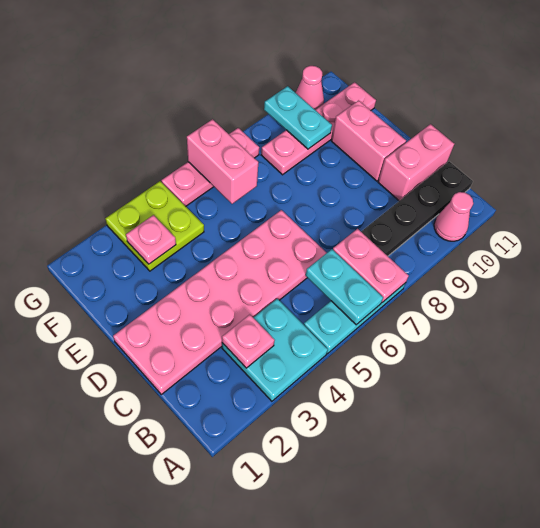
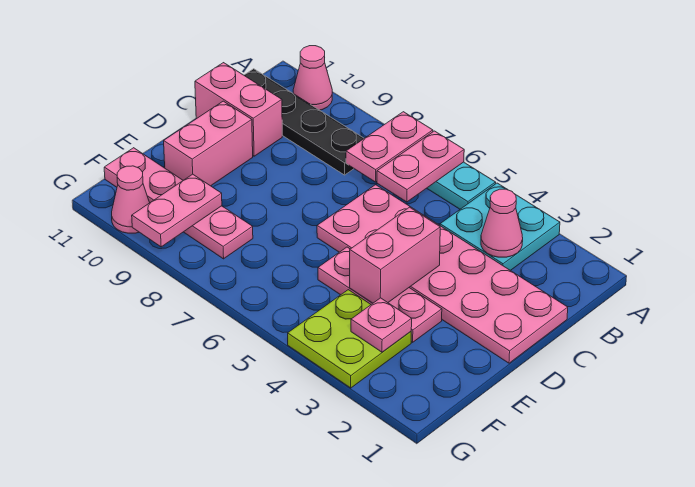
cyan plate A6:B6 level 2 -> pink plate A6:B6 level 2
pink plate B3 level 2 -> pink cone B3 level 2
pink brick F6:G6 level 2 -> pink brick D4:E4 level 2
cyan plate F9:G9 level 2 -> pink plate F9:G9 level 2
pink plate G5:G7 level 1 -> pink plate E3:E5 level 1

